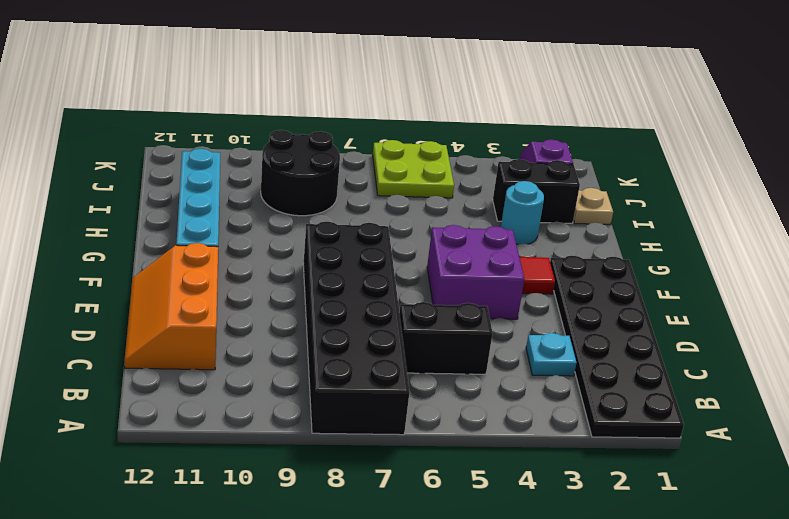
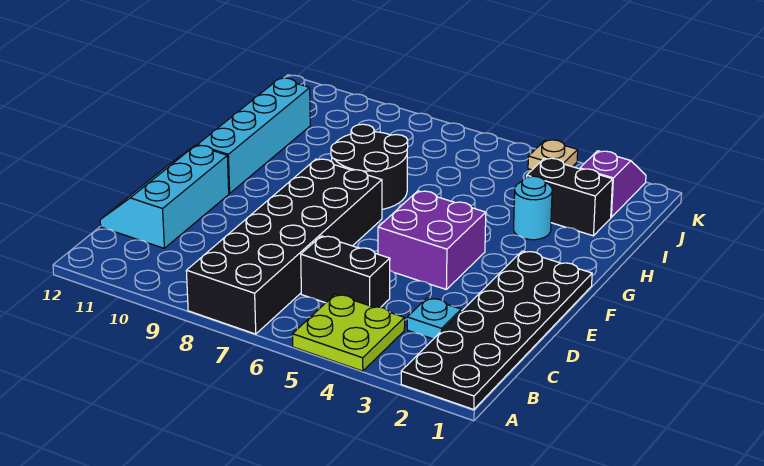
orange slope C11:E12 level 1 top 11 -> cyan slope C11:E12 level 1 top 11
red tile F3 level 1 -> none
tan plate I1 level 1 -> tan plate K4 level 1
black round brick I8:J9 level 1 -> black round brick G7:H8 level 1
lime plate J5:K6 level 1 -> lime plate A4:B5 level 1

